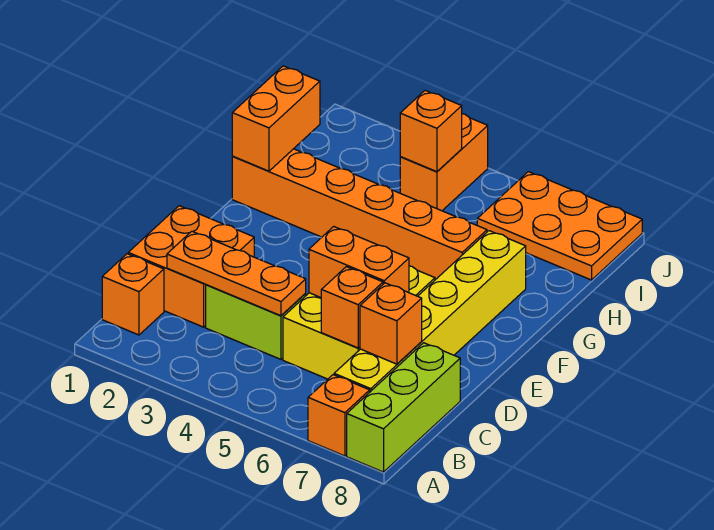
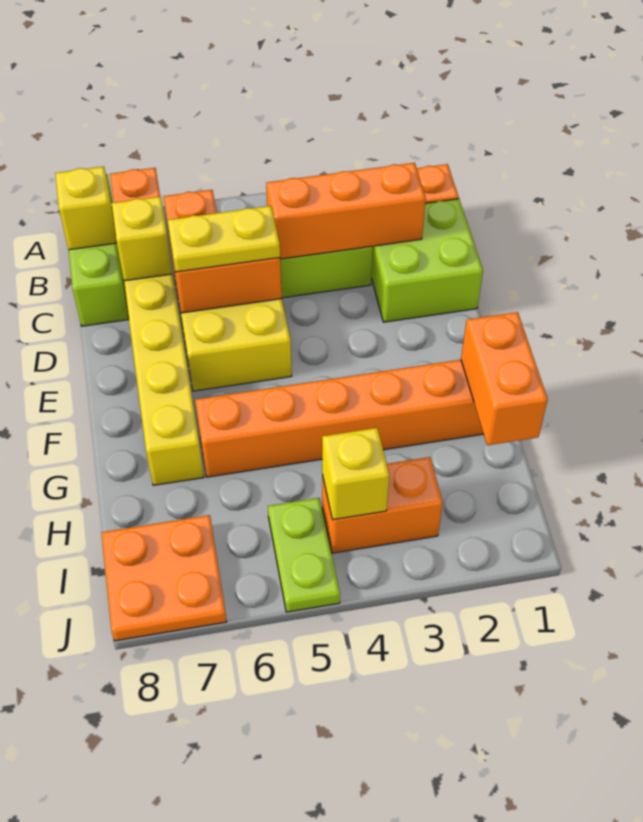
none -> yellow brick B8 level 2
orange brick C1:D2 level 1 -> lime brick C1:D2 level 1
orange plate C2:C4 level 2 -> orange brick C2:C4 level 2
orange brick C7 level 2 -> yellow brick C7 level 2
none -> yellow plate D5:D6 level 3
orange brick I4:J4 level 1 -> orange brick I3:I4 level 1
orange brick I4 level 2 -> yellow brick I4 level 2
none -> lime plate I5:J5 level 1
orange plate I6:J8 level 1 -> orange plate I7:J8 level 1

